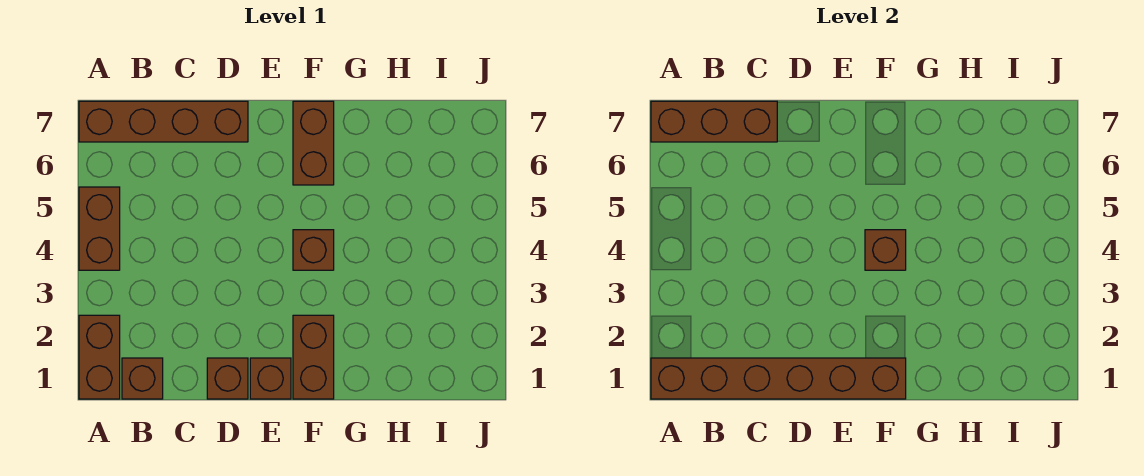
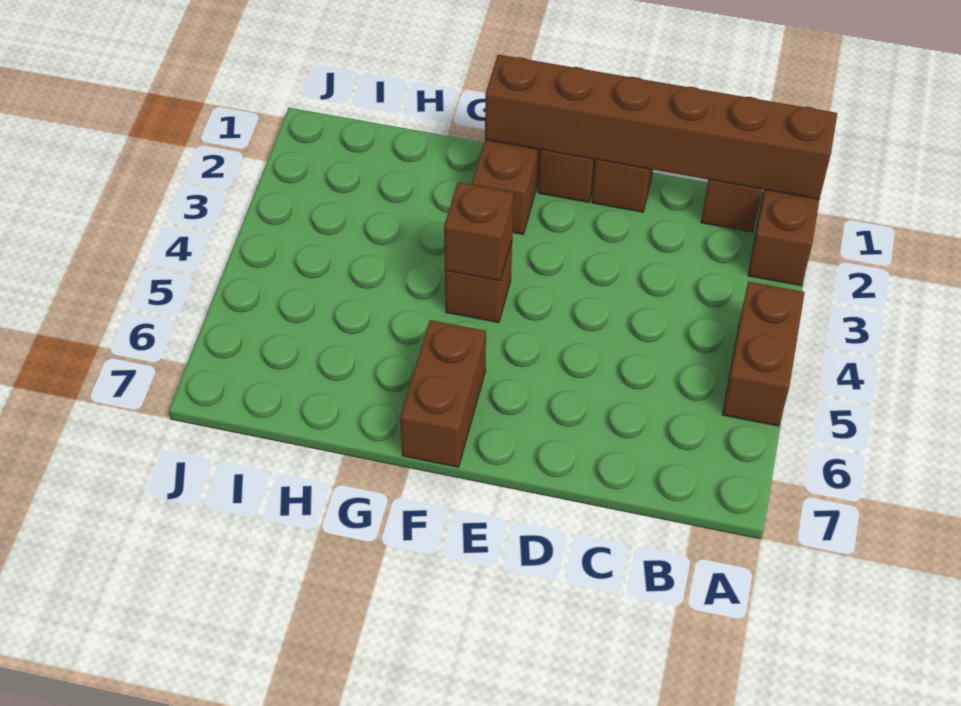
brown brick A7:D7 level 1 -> none
brown brick A7:C7 level 2 -> none

